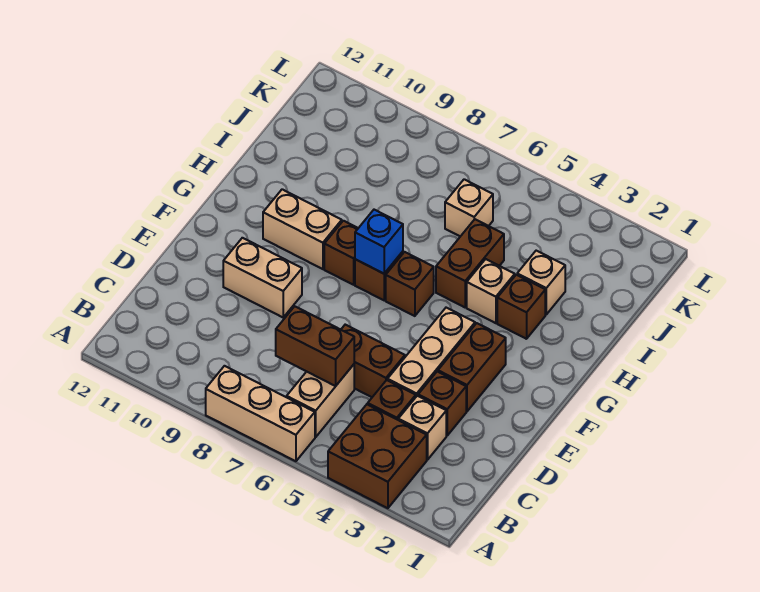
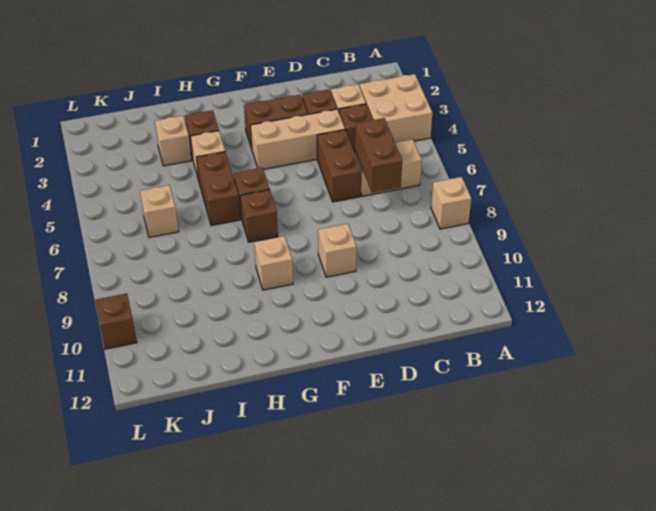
brown brick A3:B4 level 1 -> tan brick A3:B4 level 1
tan brick A6:A8 level 1 -> tan brick A8 level 1
tan brick E9:E10 level 1 -> tan brick E9 level 1
blue brick G7 level 2 -> none
brown brick G8 level 1 -> brown brick L10 level 1
tan brick G9:G10 level 1 -> tan brick G9 level 1
brown brick H5:I5 level 1 -> brown brick H5:H6 level 1

